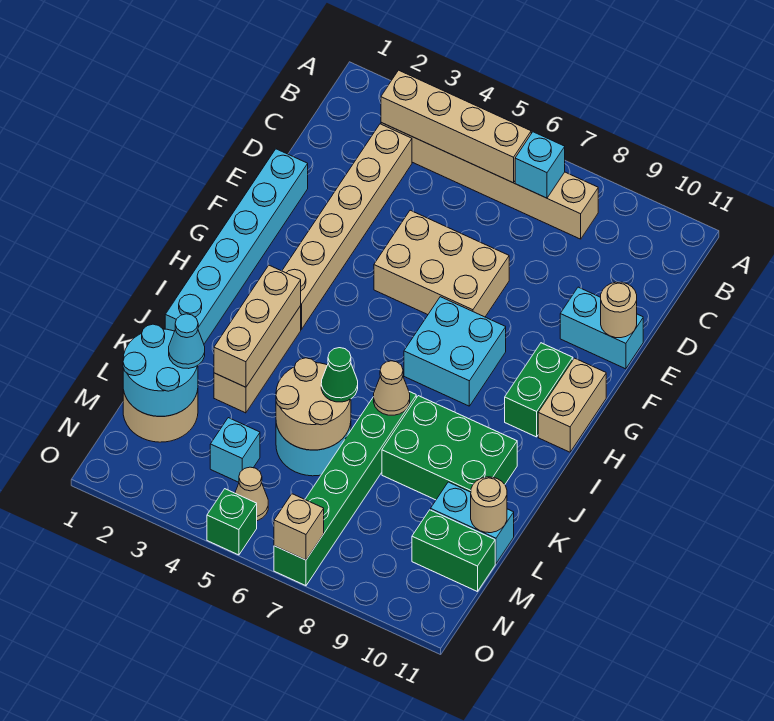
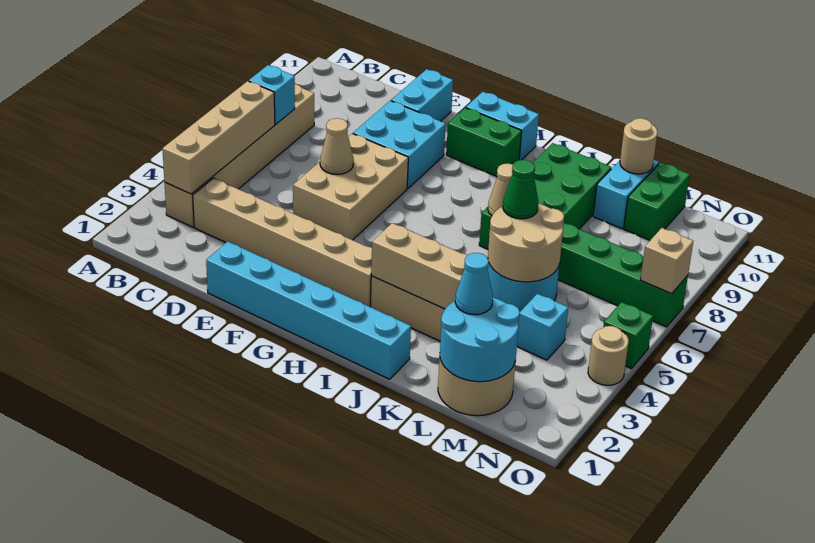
tan round brick E11 level 2 -> tan round brick O4 level 1
cyan brick G7:H8 level 1 -> cyan brick E8:F9 level 1
tan brick G11:H11 level 1 -> cyan brick G11:H11 level 1
tan cone N5 level 1 -> tan cone E6 level 2

